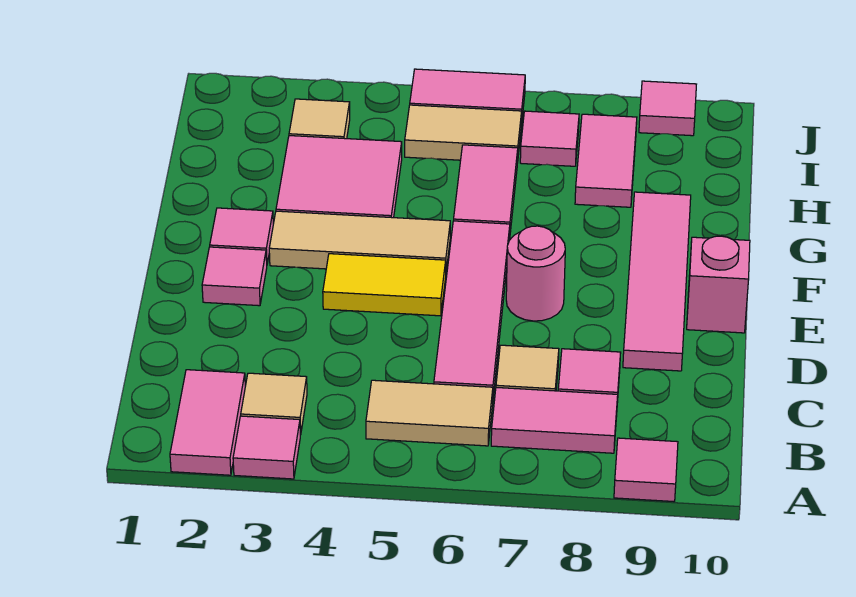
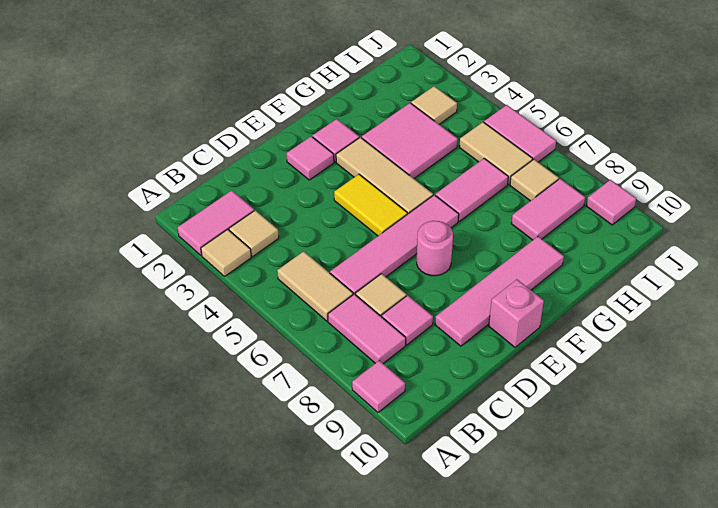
pink tile A3 level 1 -> tan tile A3 level 1
pink tile I7 level 1 -> tan tile I7 level 1

